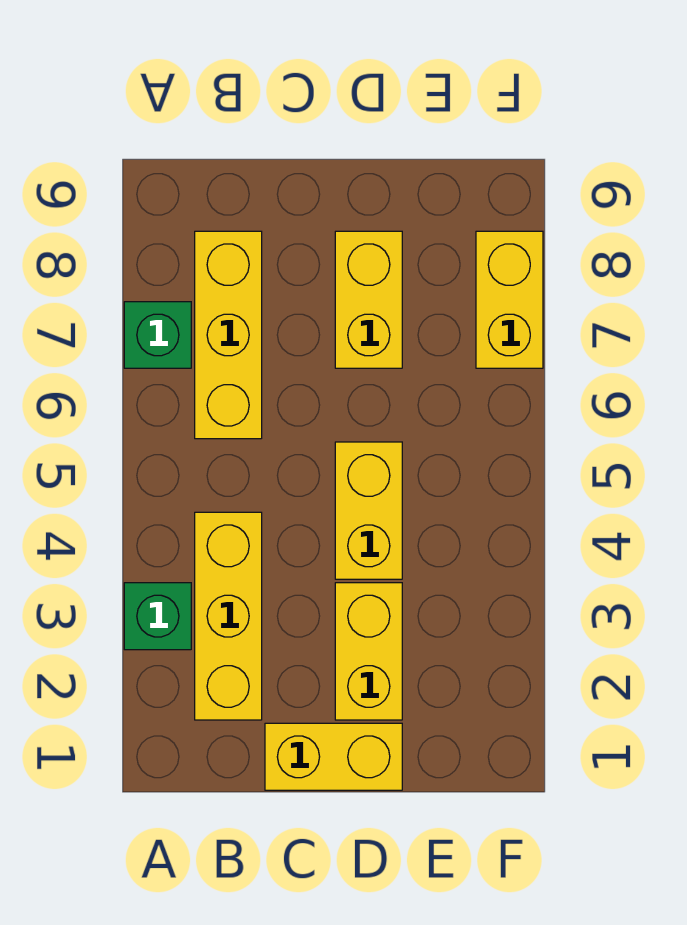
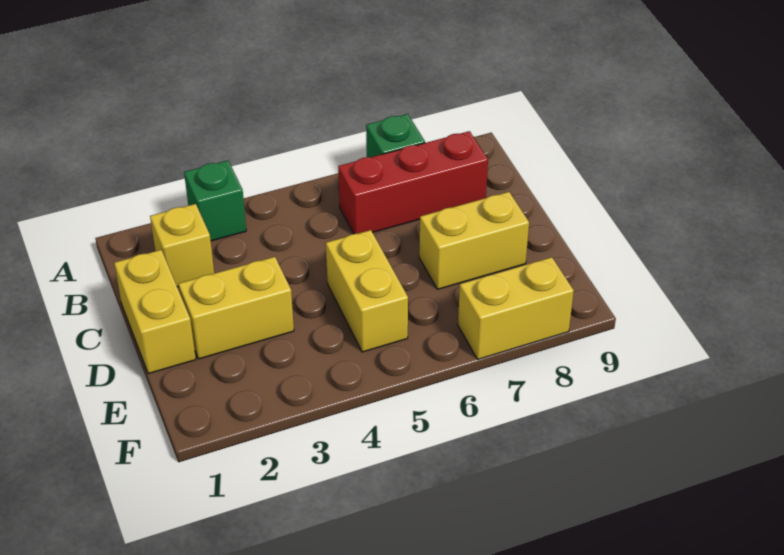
yellow brick B2:B4 level 1 -> yellow brick B2 level 1
yellow brick B6:B8 level 1 -> red brick B6:B8 level 1
yellow brick D4:D5 level 1 -> yellow brick D5:E5 level 1

